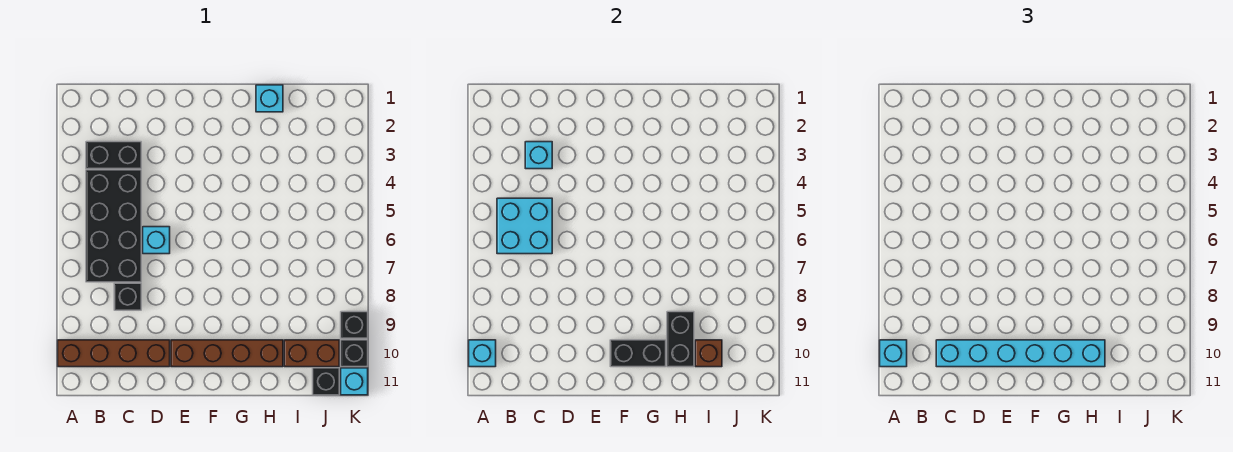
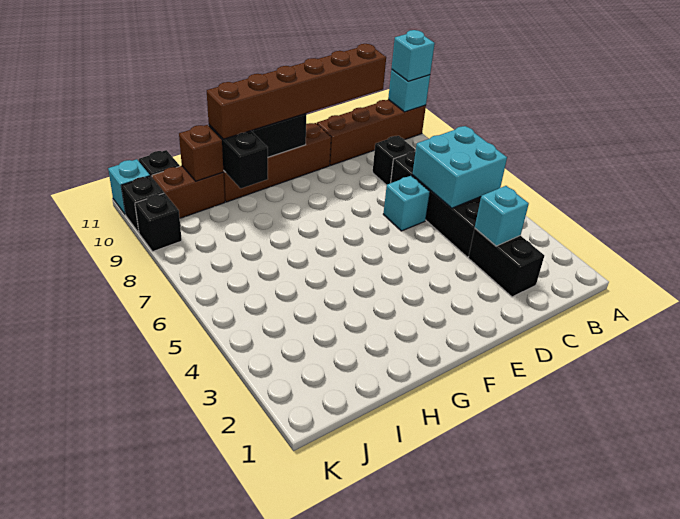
black brick B3:C3 level 1 -> black brick C2:C3 level 1
cyan brick C10:H10 level 3 -> brown brick C10:H10 level 3
cyan brick H1 level 1 -> none

